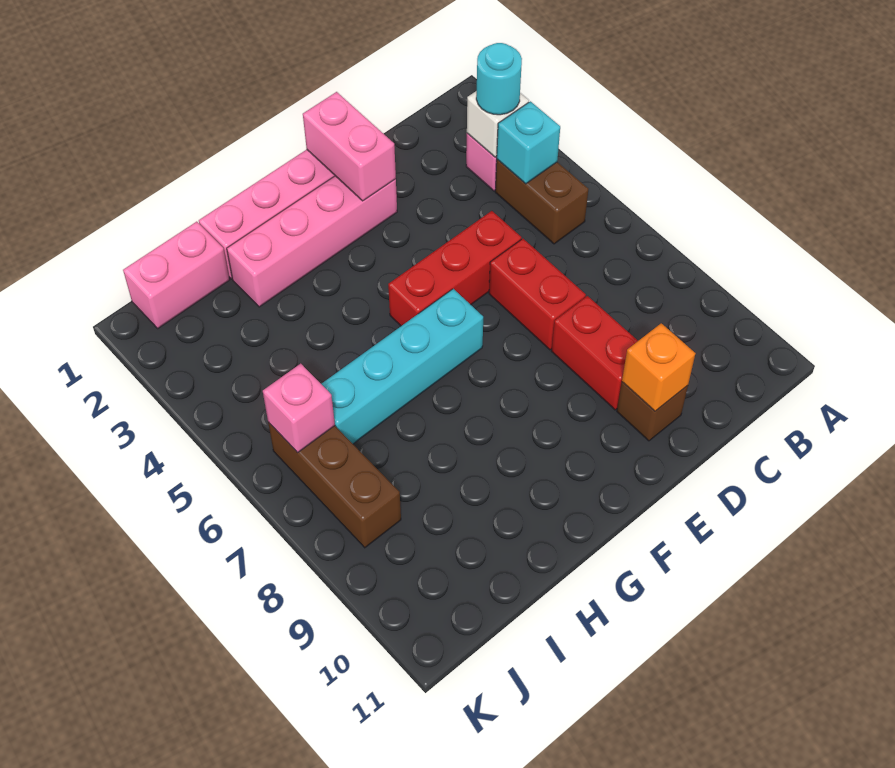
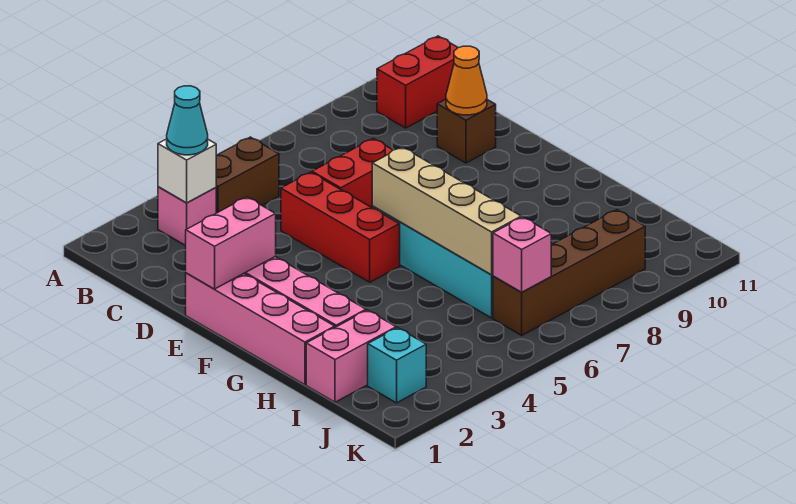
cyan round brick B3 level 3 -> cyan cone B3 level 3
cyan brick B4 level 2 -> cyan brick J2 level 1
red brick D8:D9 level 1 -> red brick B10:B11 level 1
orange brick D10 level 2 -> orange cone D10 level 2
none -> tan brick F6:I6 level 2
pink brick I1:J1 level 1 -> pink brick I1:I2 level 1
brown brick J6:J8 level 1 -> brown brick J6:J9 level 1

